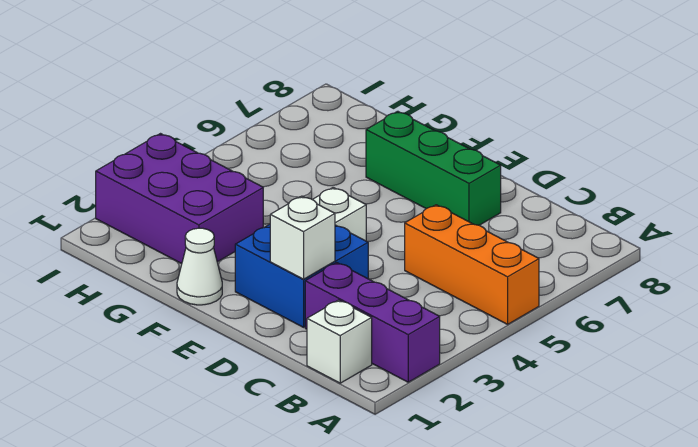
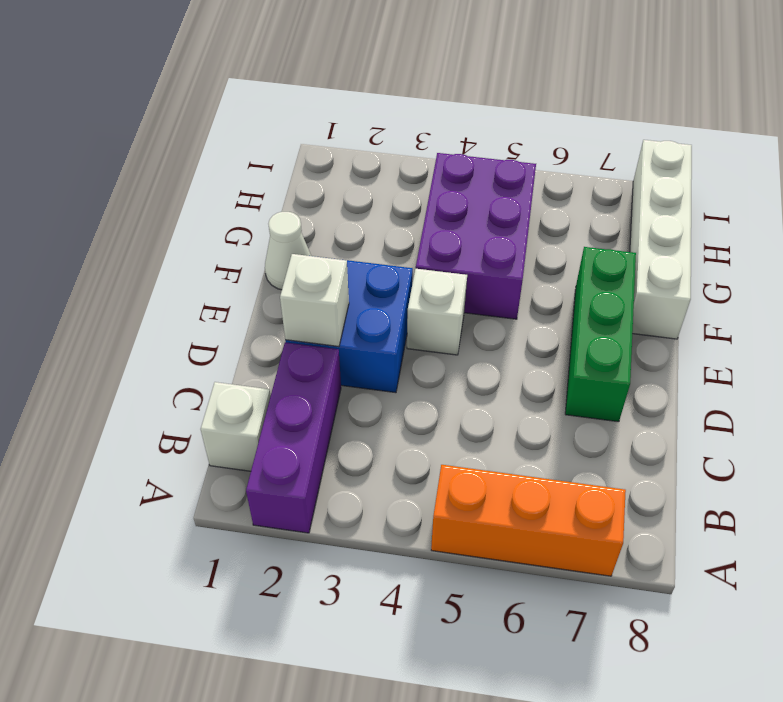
orange brick A5:C5 level 1 -> orange brick A5:A7 level 1
none -> white brick F8:I8 level 1
purple brick G2:I3 level 1 -> purple brick F4:H5 level 1

